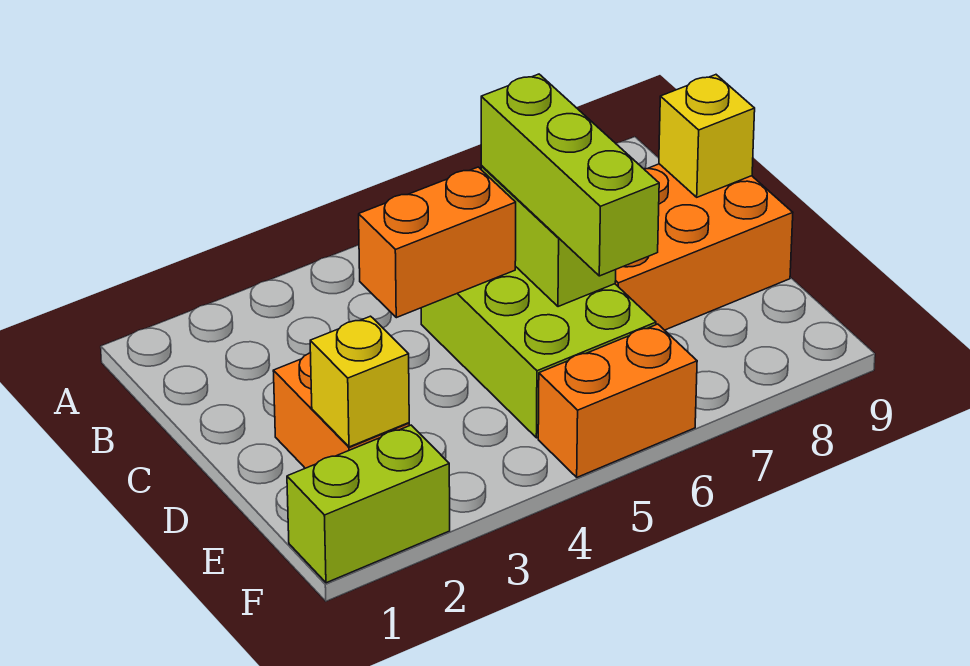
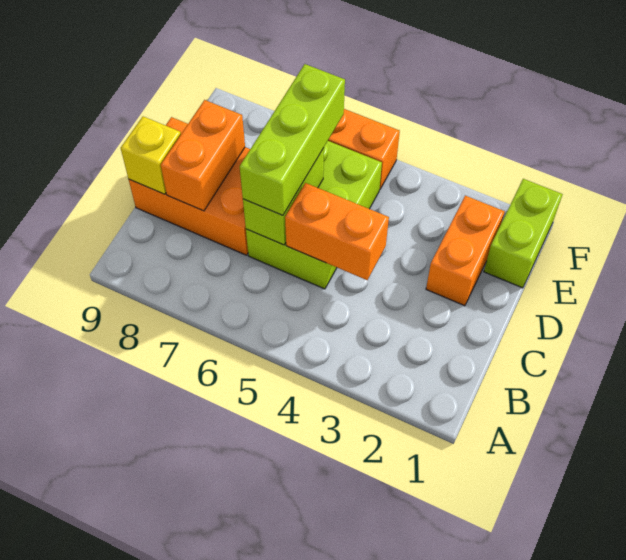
none -> orange brick C8:D8 level 2
yellow brick E2 level 2 -> none
lime brick F1:F2 level 1 -> lime brick E1:F1 level 1

